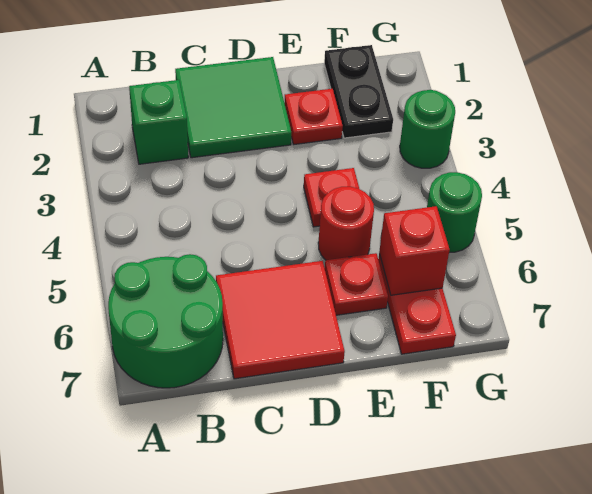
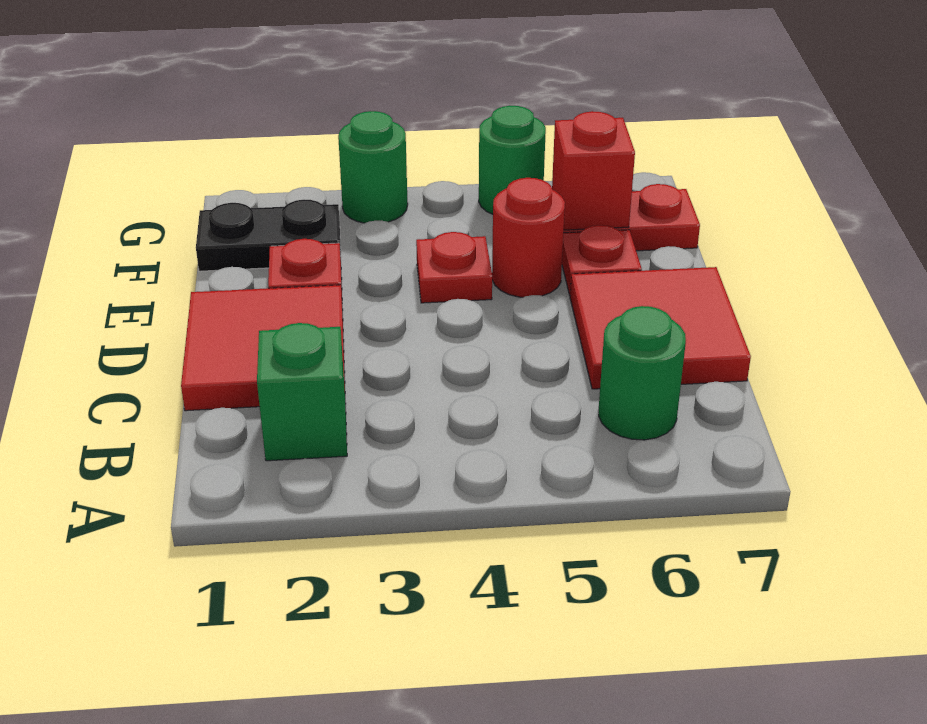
green round brick A6:B7 level 1 -> green round brick B6 level 1
green tile C1:D2 level 1 -> red tile C1:D2 level 1

